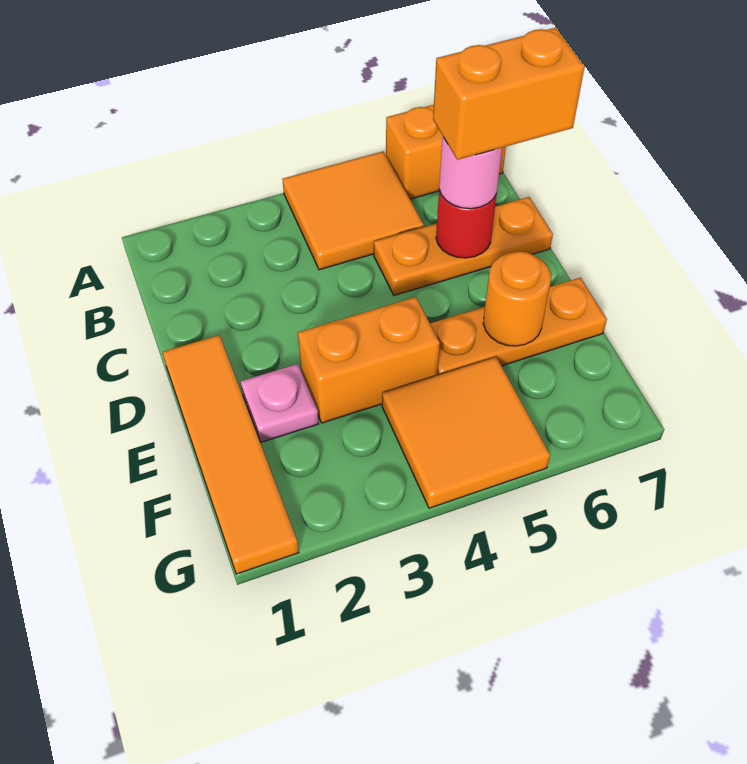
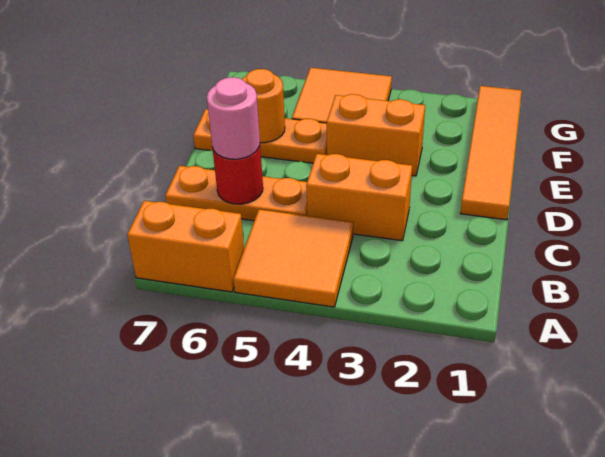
orange brick C6:C7 level 4 -> orange brick C3:C4 level 1
pink plate E2 level 1 -> none

